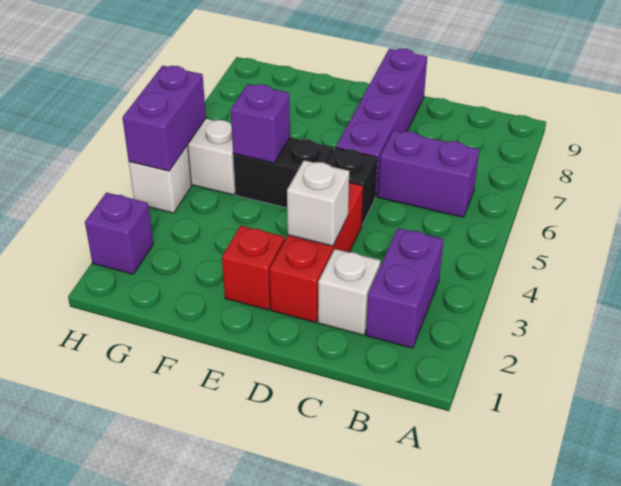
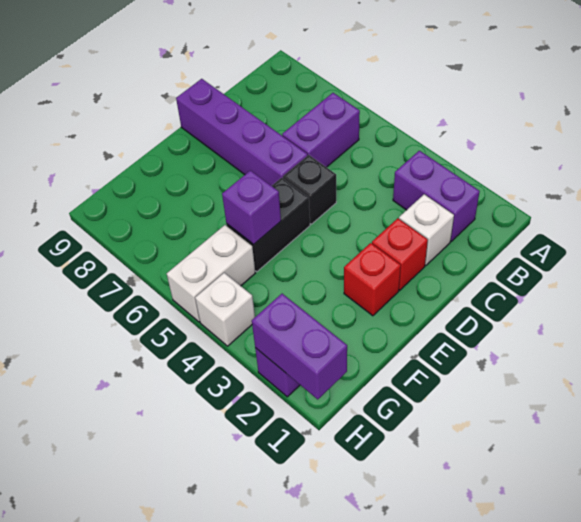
red brick D2:D4 level 1 -> red brick D2 level 1
white brick D3 level 2 -> none
purple brick H4:H5 level 2 -> purple brick H1:H2 level 2

